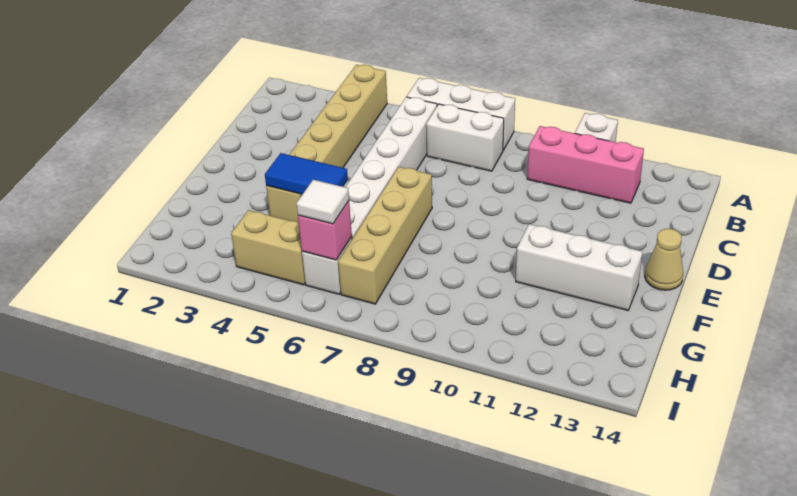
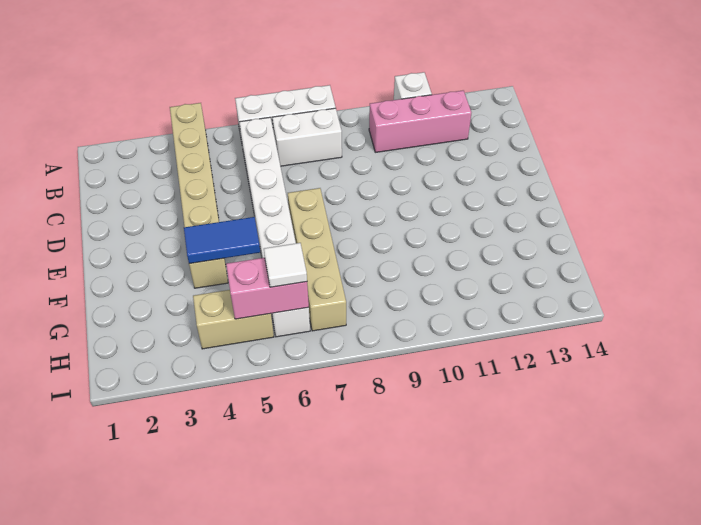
tan cone E14 level 1 -> none
white brick F11:F13 level 1 -> none
pink brick H6 level 2 -> pink brick H5:H6 level 2

